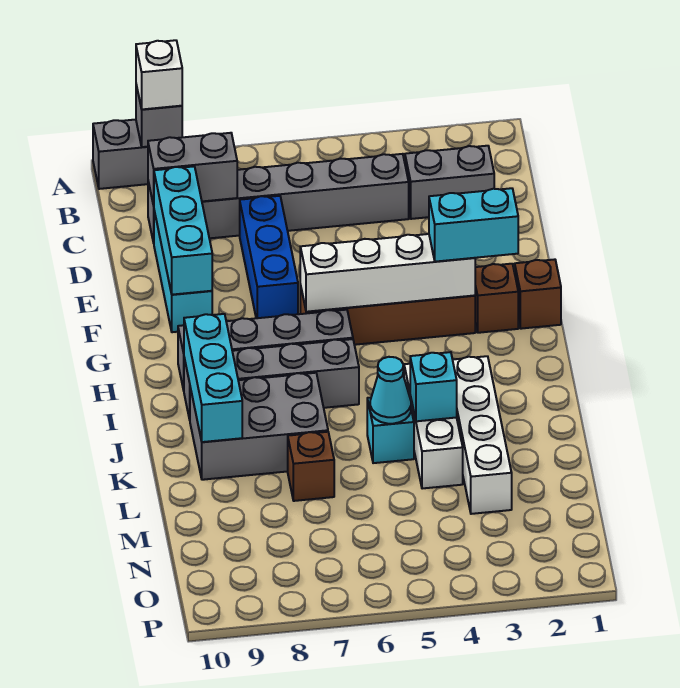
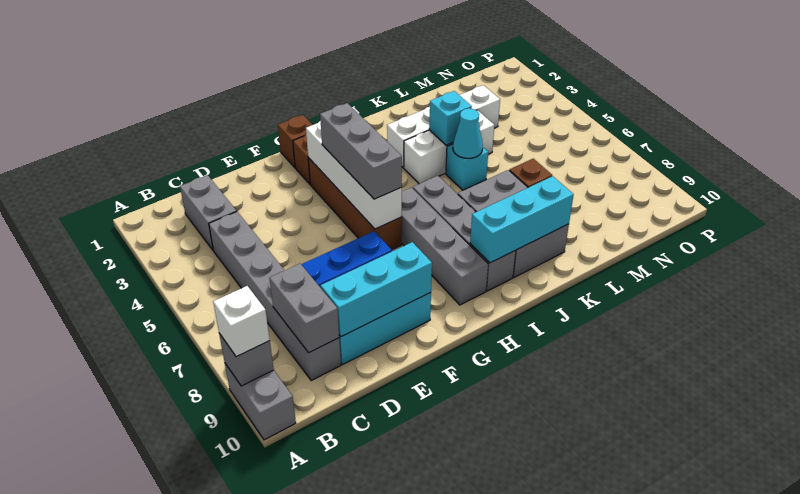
cyan brick G2:G3 level 3 -> none
none -> grey brick G4:G6 level 3

